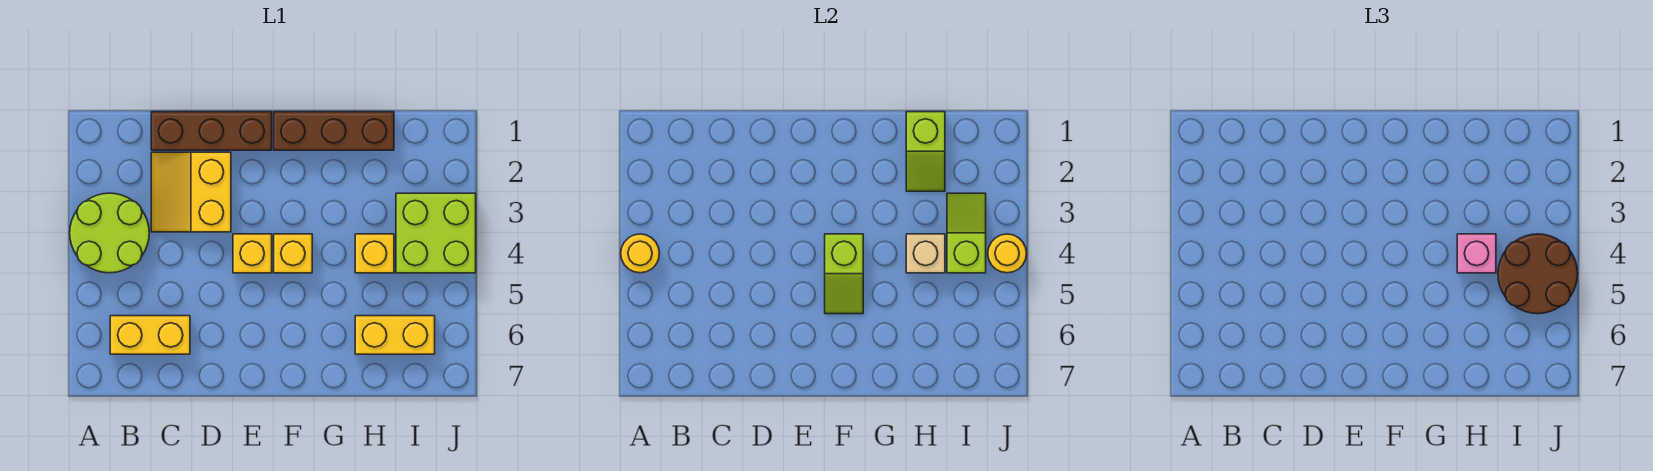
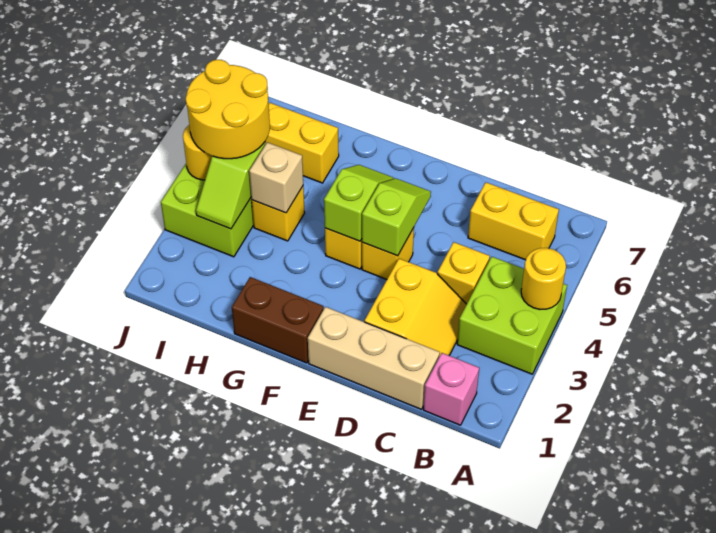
lime round brick A3:B4 level 1 -> lime brick A3:B4 level 1
brown brick C1:E1 level 1 -> tan brick C1:E1 level 1
none -> yellow brick C4 level 1
brown brick F1:H1 level 1 -> brown brick F1:G1 level 1
lime slope H1:H2 level 2 top 1 -> lime slope E4:E5 level 2 top 4
pink brick H4 level 3 -> pink brick B1 level 1
brown round brick I4:J5 level 3 -> yellow round brick I4:J5 level 3

